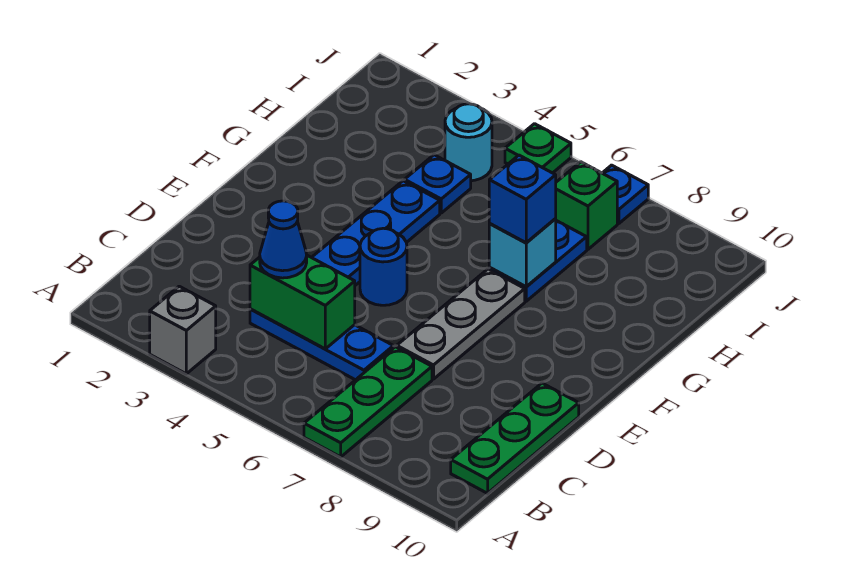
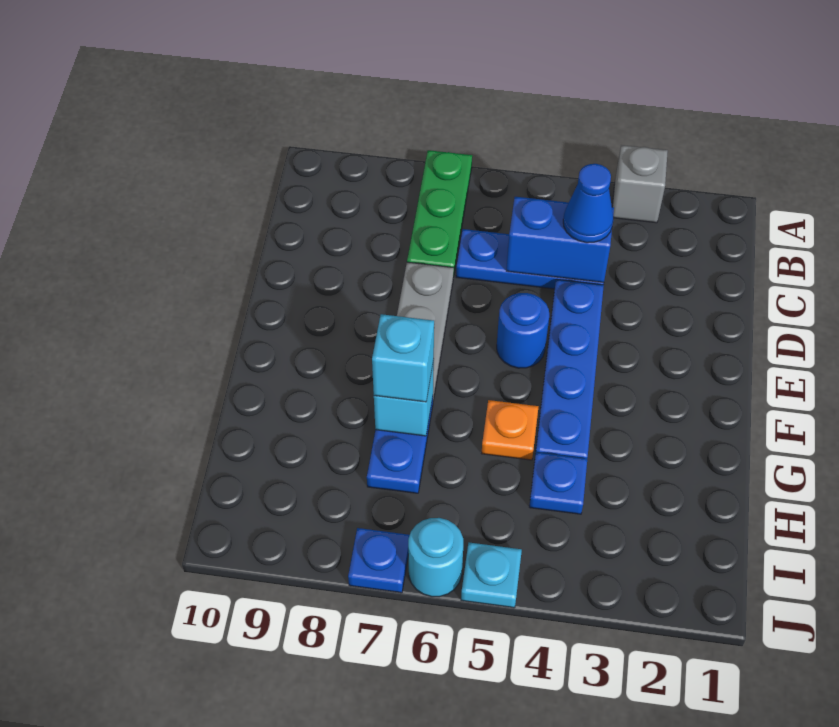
green plate B10:D10 level 1 -> none
green brick C4:C5 level 2 -> blue brick C4:C5 level 2
none -> orange plate G5 level 1
blue brick G7 level 3 -> cyan brick G7 level 3
cyan round brick I4 level 1 -> cyan round brick J6 level 1
green brick I7 level 1 -> none
green plate J5 level 1 -> cyan plate J5 level 1

